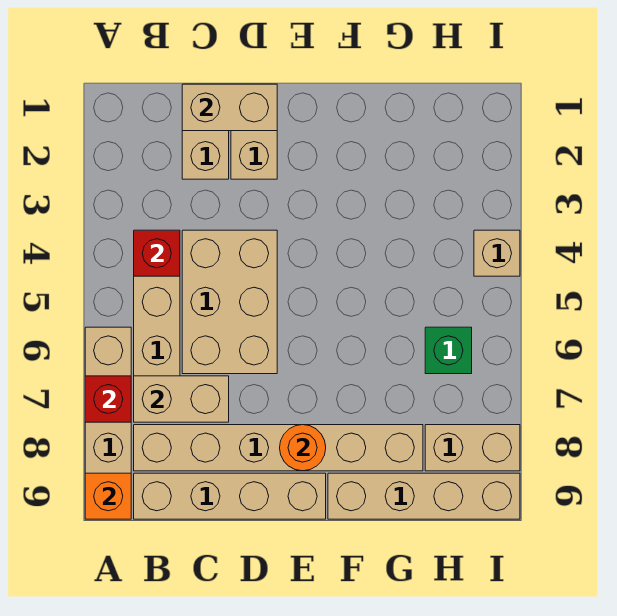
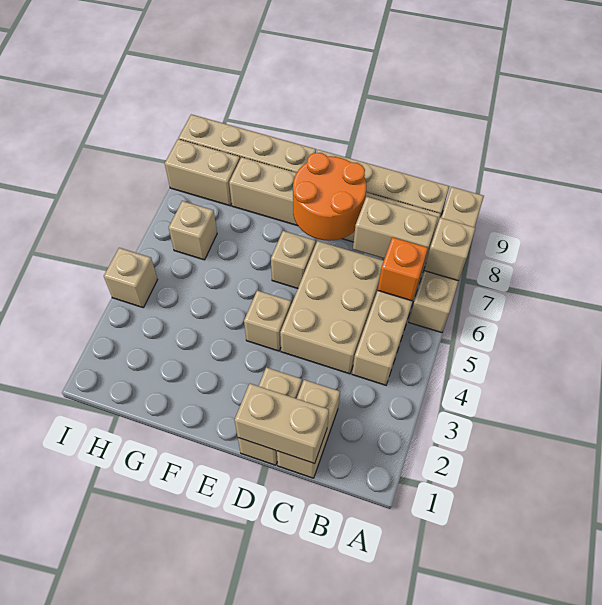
red brick A7 level 2 -> tan brick A7 level 2
orange brick A9 level 2 -> orange brick B6 level 2
red brick B4 level 2 -> none
none -> tan brick E4 level 1
none -> tan brick E6 level 1
orange round brick E8 level 2 -> orange round brick D7:E8 level 2
green brick H6 level 1 -> tan brick H6 level 1

